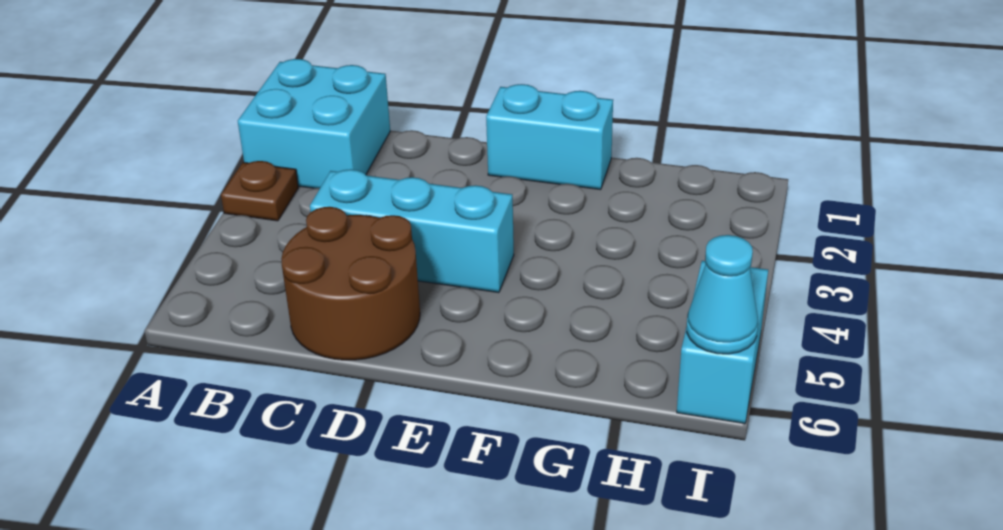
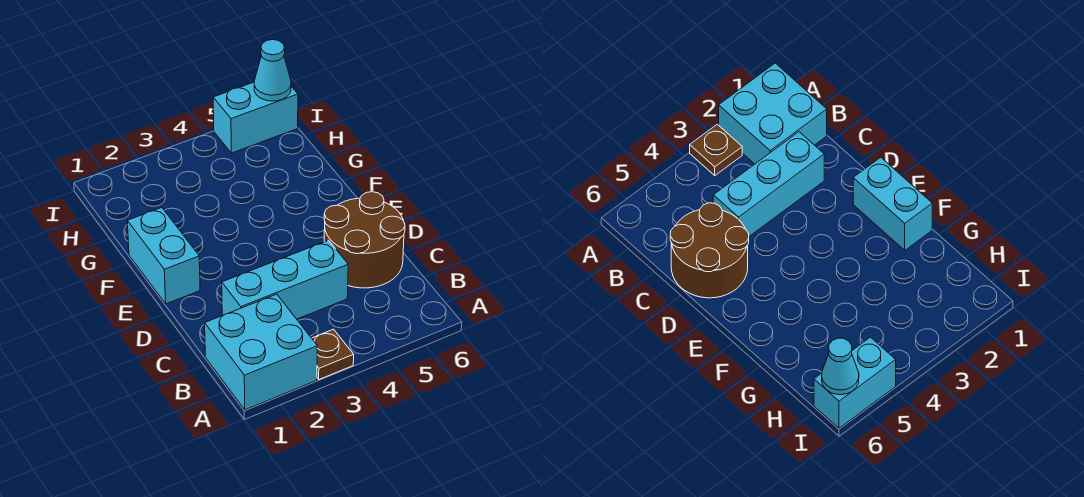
cyan brick C4:E4 level 1 -> cyan brick C2:C4 level 1

